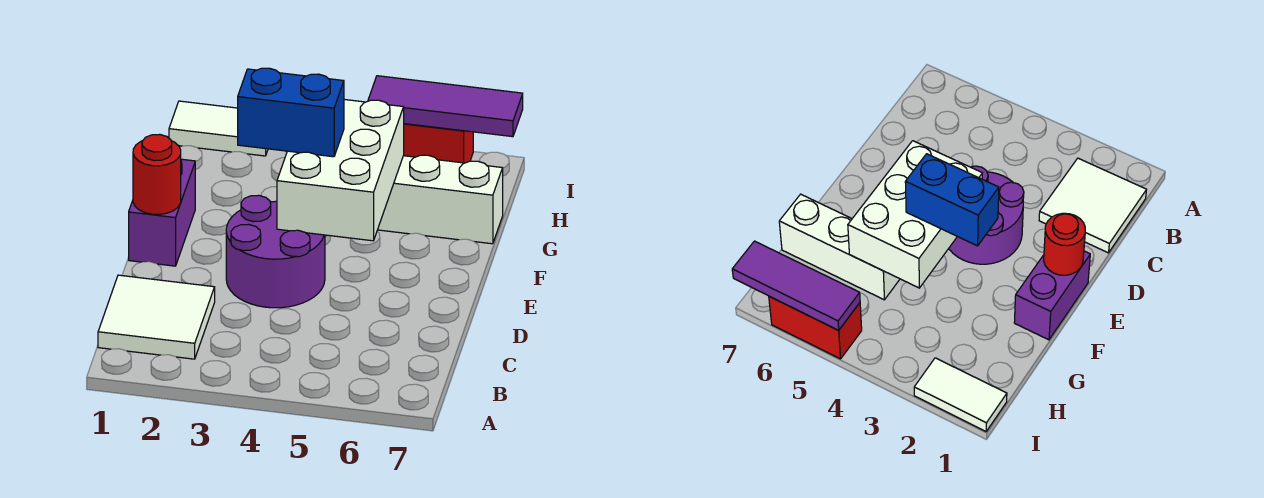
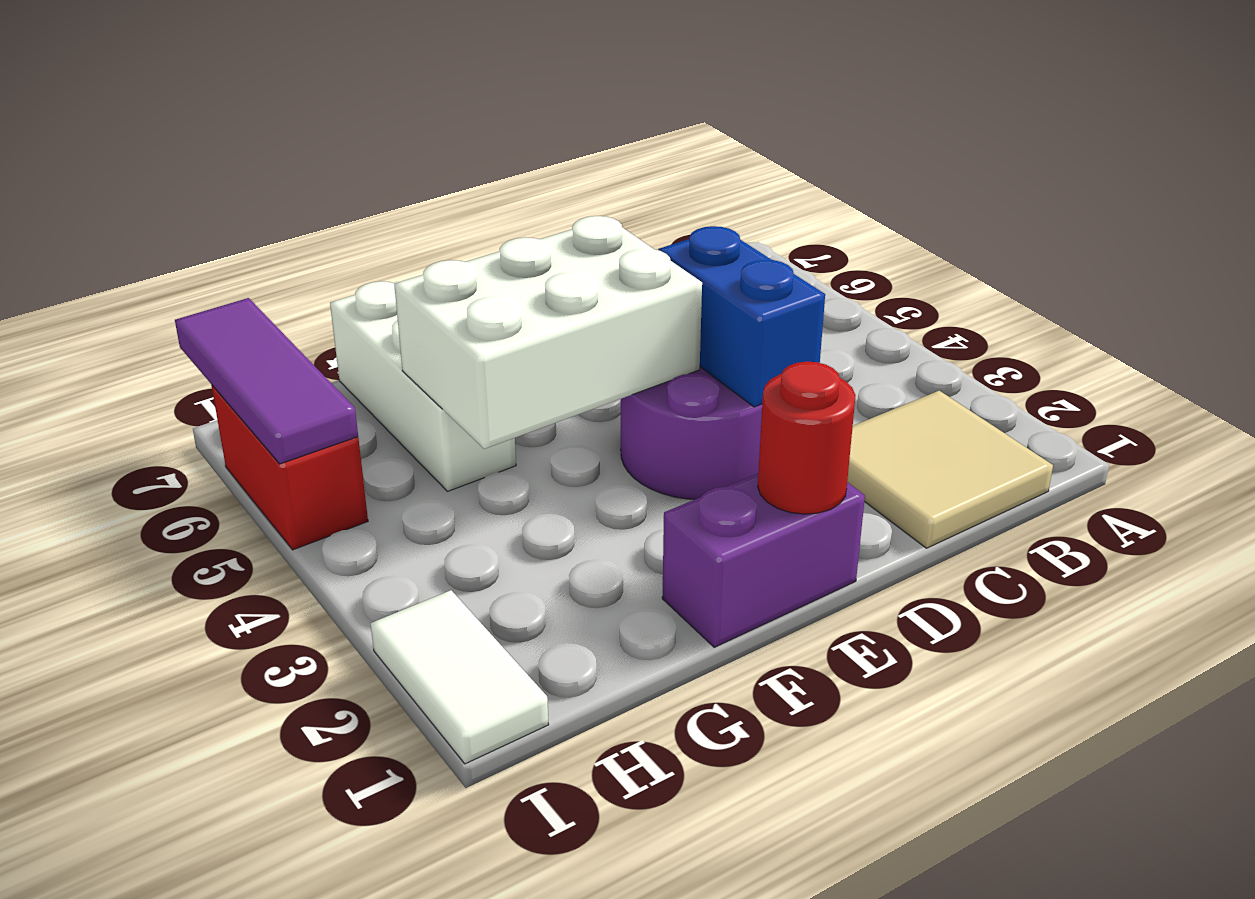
white tile B1:C2 level 1 -> tan tile B1:C2 level 1
blue brick F3:F4 level 3 -> blue brick D3:D4 level 2

